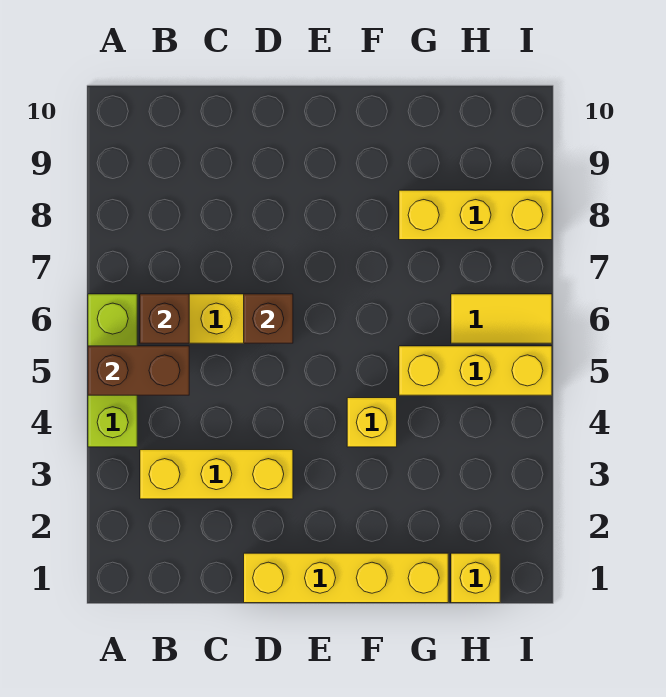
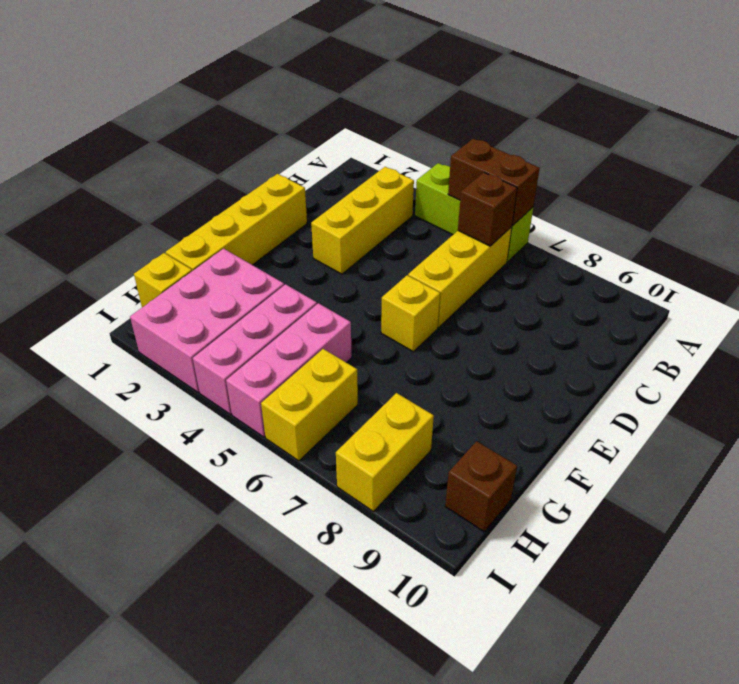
brown brick A5:B5 level 2 -> brown brick A5:A6 level 2
brown brick D6 level 2 -> brown brick H10 level 1
yellow brick F4 level 1 -> yellow brick E6 level 1
none -> pink brick G2:I3 level 1
none -> pink brick G4:I4 level 1
yellow brick G5:I5 level 1 -> pink brick G5:I5 level 1
yellow brick G8:I8 level 1 -> yellow brick H8:I8 level 1
yellow tile H6:I6 level 1 -> yellow brick H6:I6 level 1

